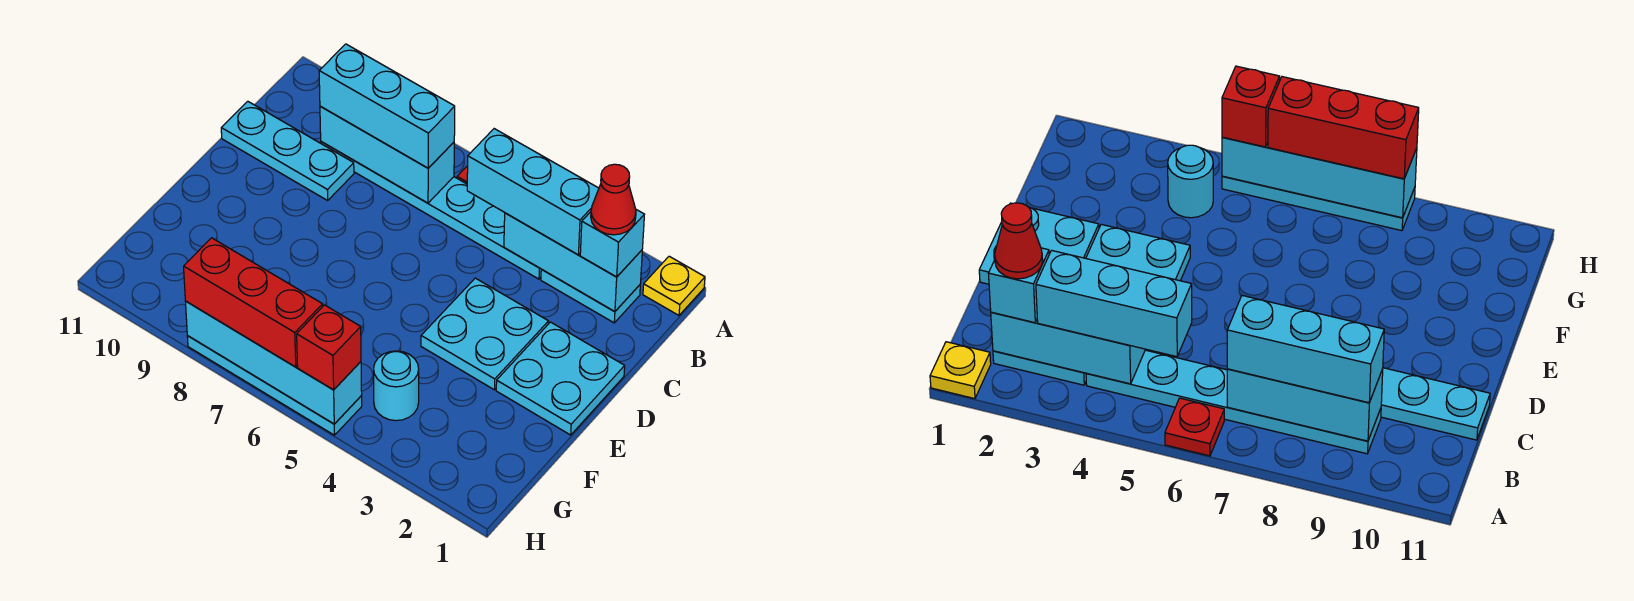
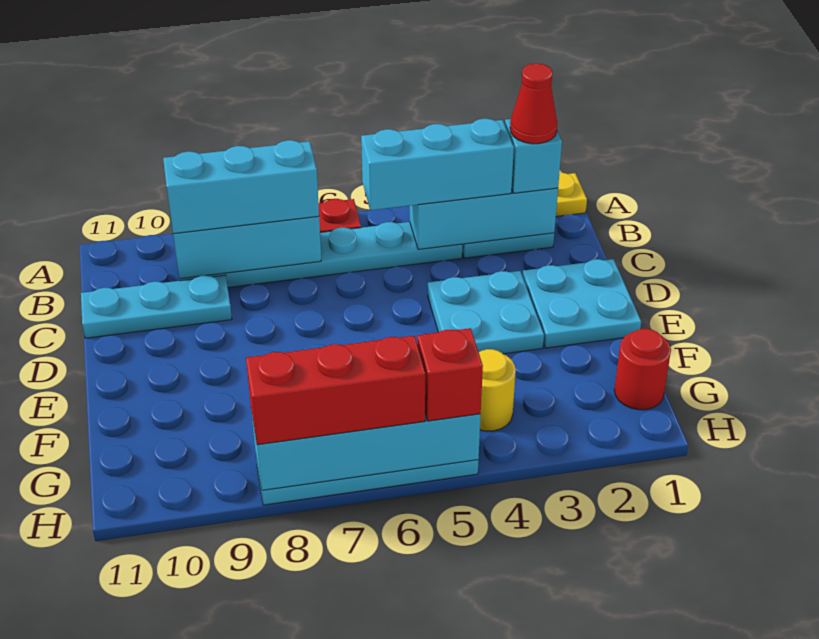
none -> red round brick G1 level 1
cyan round brick G4 level 1 -> yellow round brick G4 level 1

